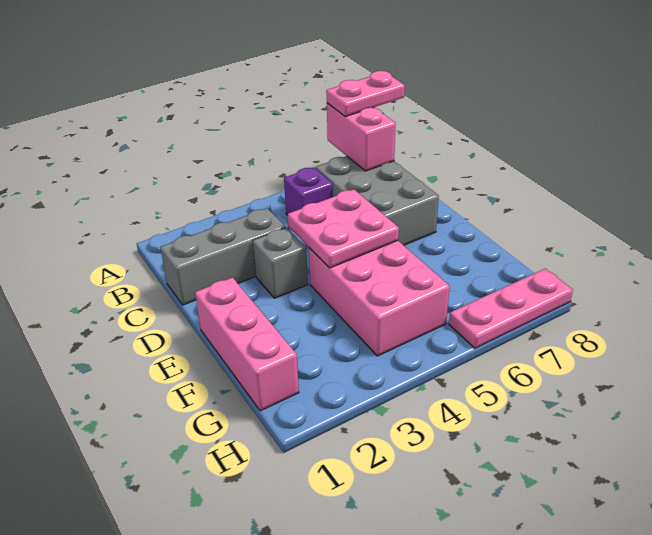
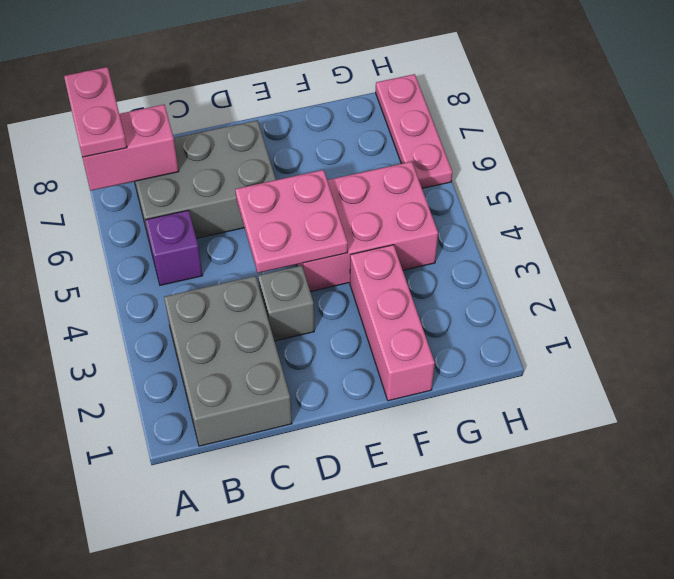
grey brick C1:C3 level 1 -> grey brick B1:C3 level 1
pink brick E1:G1 level 1 -> pink brick F1:F3 level 1

